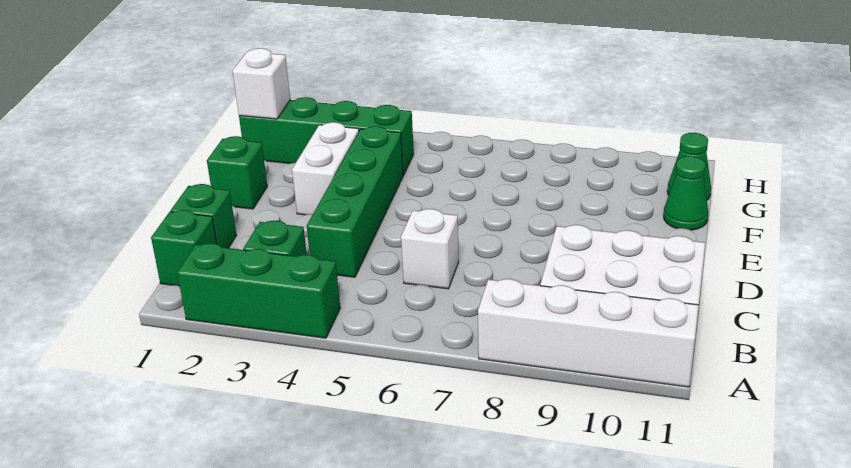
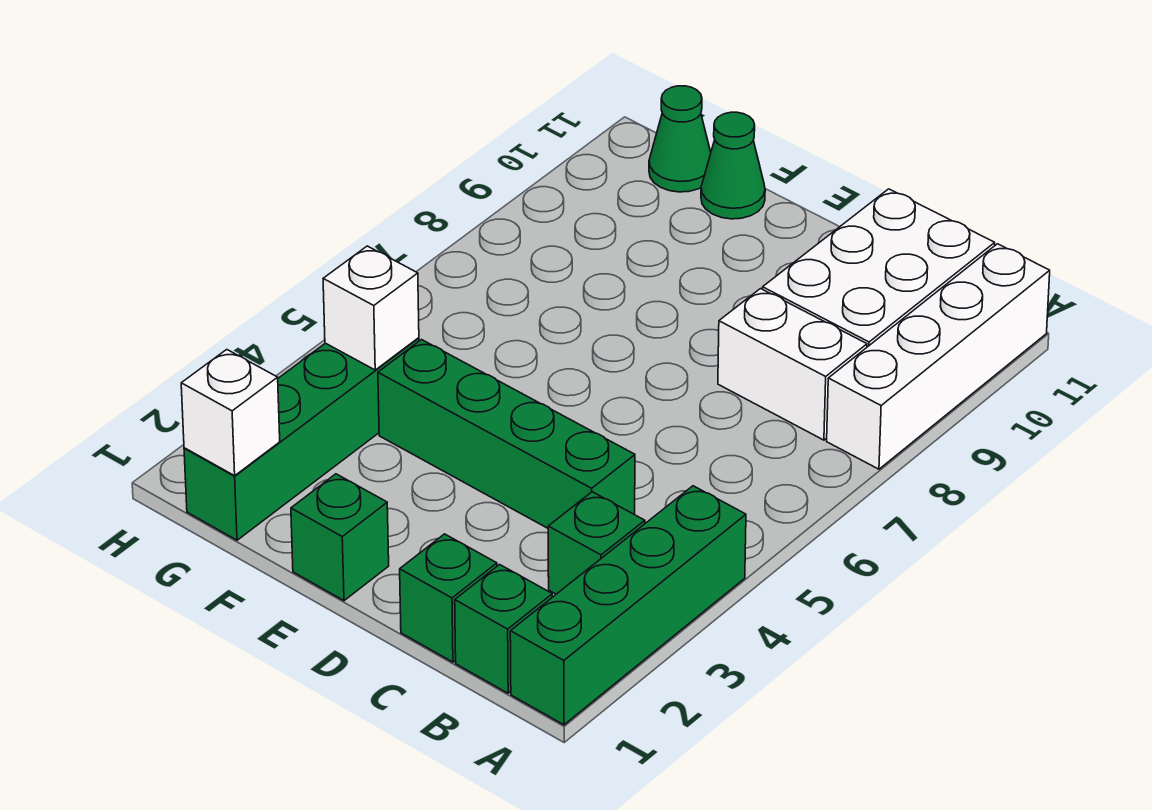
green brick A2:A4 level 1 -> green brick A1:A4 level 1
white brick C6 level 1 -> white brick G4 level 2
white brick E3:F3 level 1 -> white brick B8:C8 level 1

